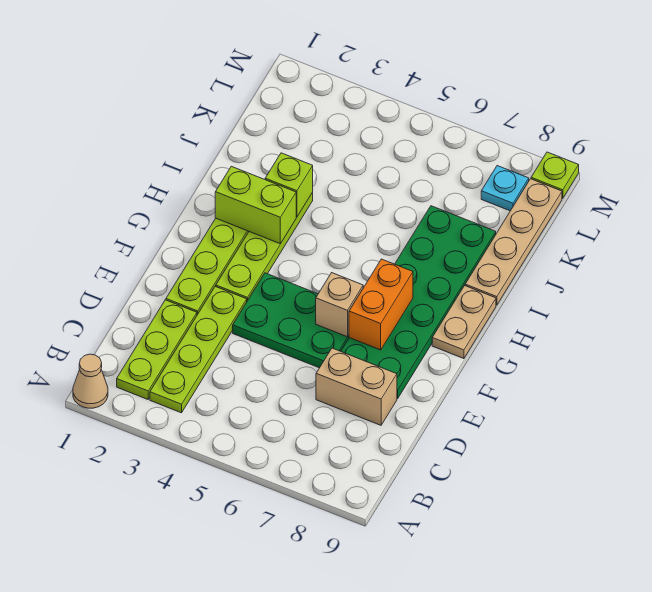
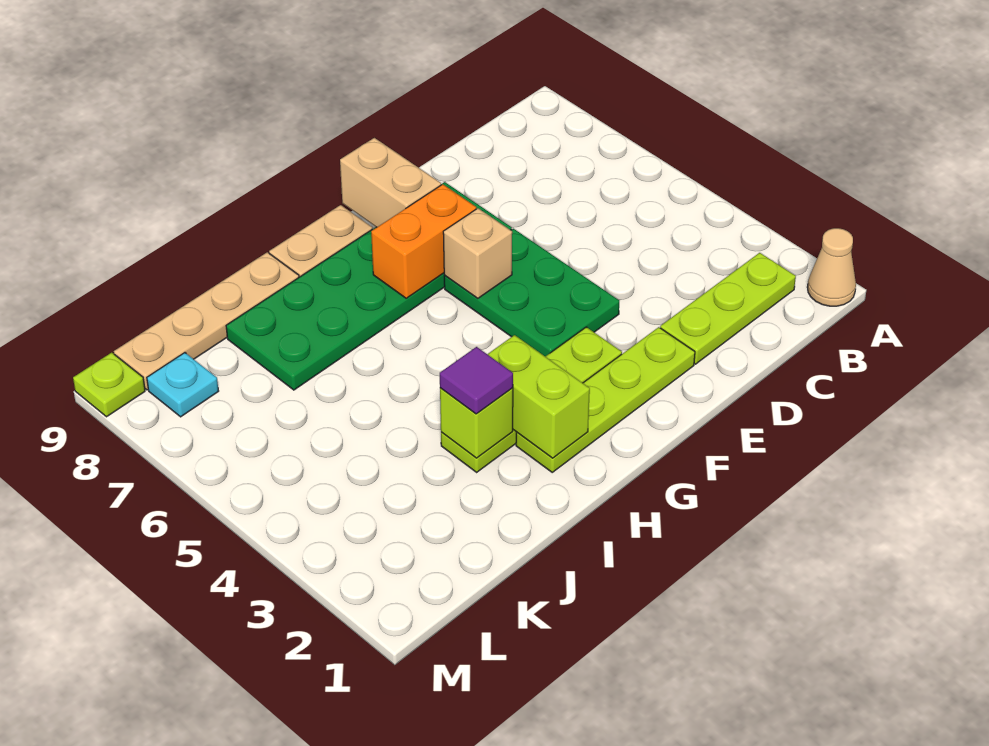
lime plate B3:E3 level 1 -> none
tan brick D7:D8 level 1 -> tan brick F8:F9 level 2
none -> purple tile I3 level 3

